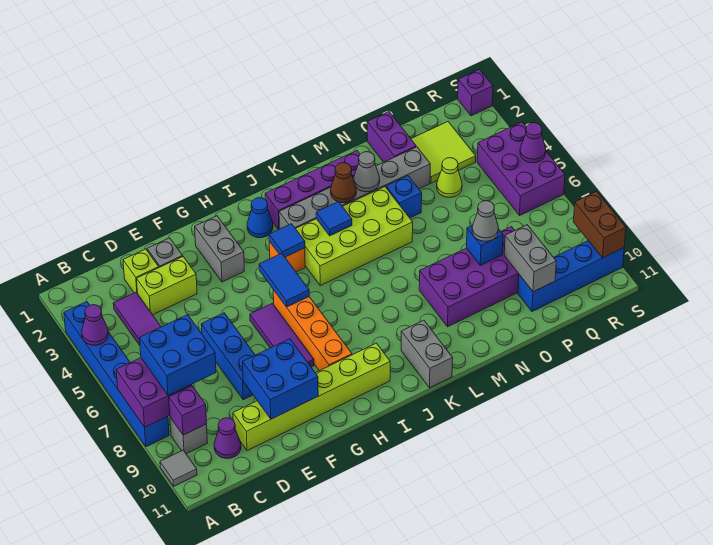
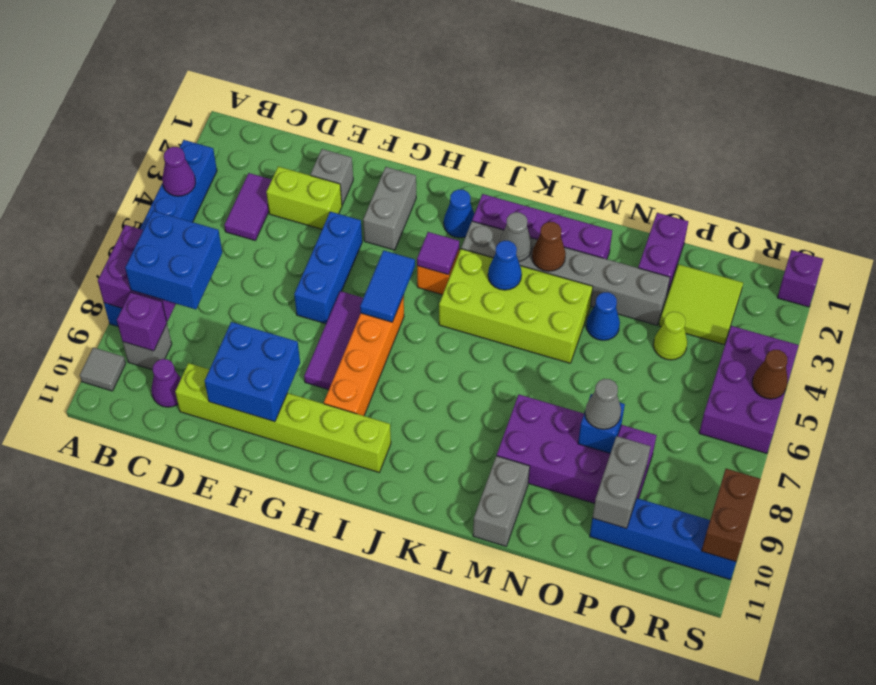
lime brick D2 level 1 -> none
blue brick E6:E8 level 1 -> blue brick F4:F6 level 1
blue tile I4 level 2 -> purple tile I4 level 2
blue tile K4 level 2 -> blue cone K4 level 2
grey brick K10:K11 level 1 -> grey brick M10:M11 level 1
grey cone M3 level 2 -> grey cone K3 level 2
blue brick N4 level 1 -> blue cone N4 level 1
purple cone S5 level 2 -> brown cone S5 level 2

